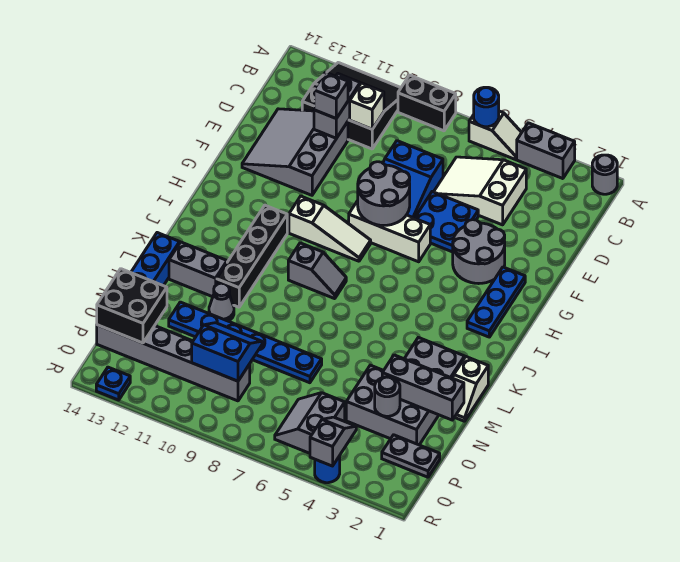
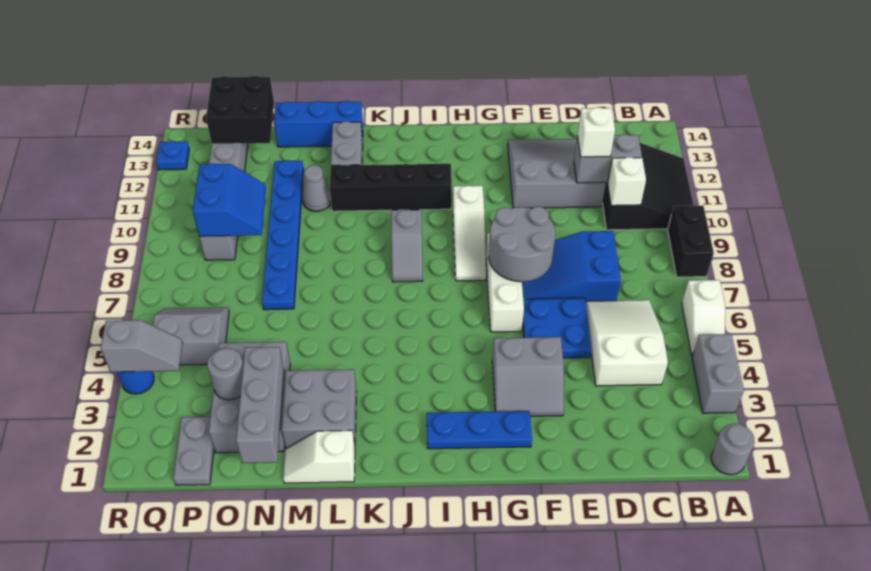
blue round brick A6 level 2 -> none
grey brick D11 level 3 -> white brick D11 level 3
grey round brick F3:G4 level 1 -> grey slope F3:G4 level 1 top 4

